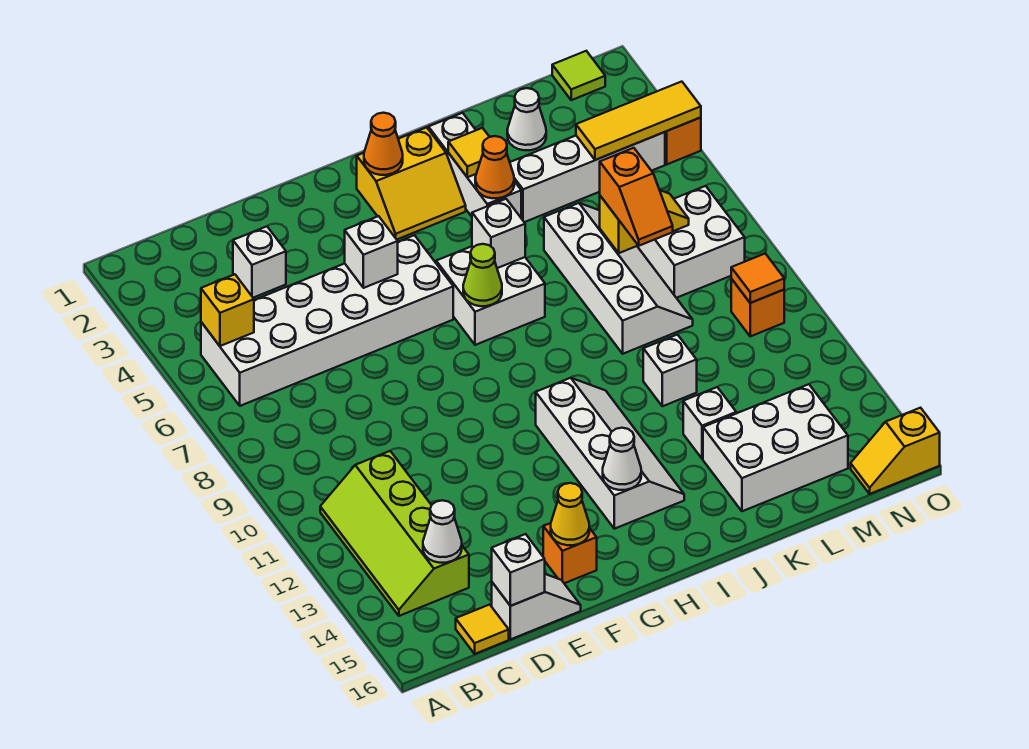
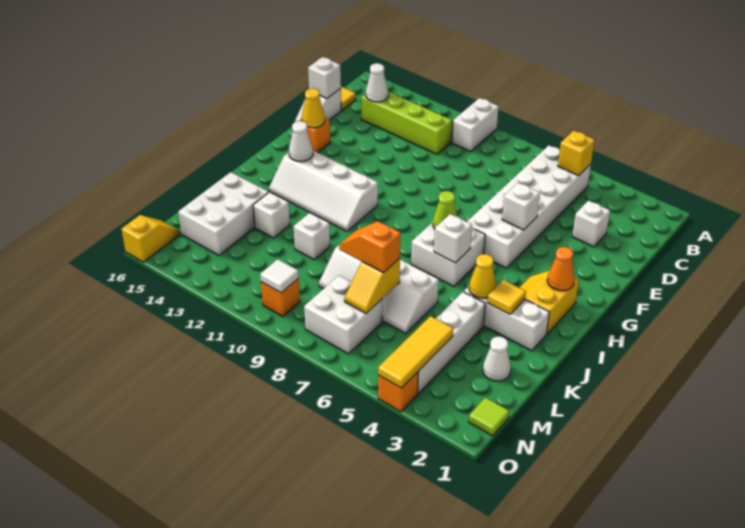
none -> white brick A10:B10 level 1
orange cone J4 level 2 -> yellow cone J4 level 2
orange tile N10 level 2 -> white tile N10 level 2

